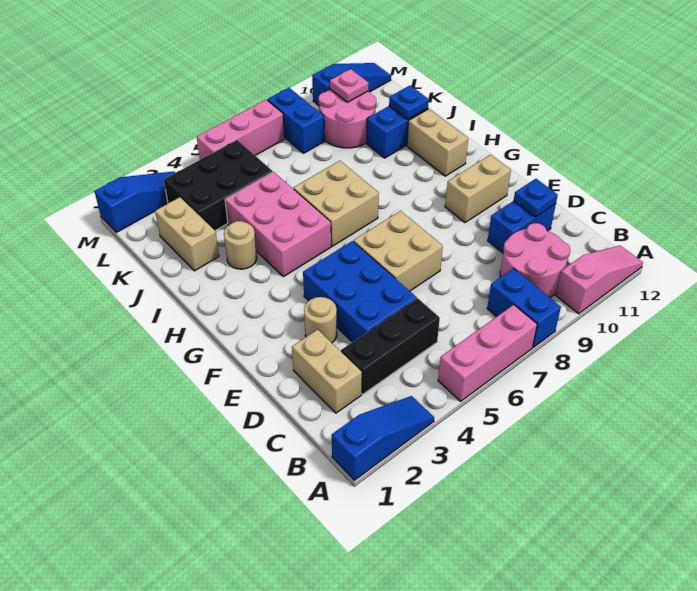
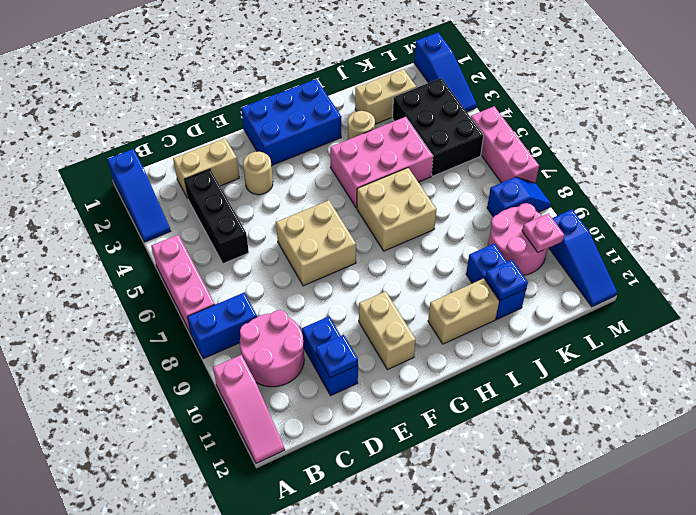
blue brick D4:F5 level 1 -> blue brick F1:H2 level 1
blue brick L8:M8 level 1 -> blue slope L8:M8 level 1 top L

